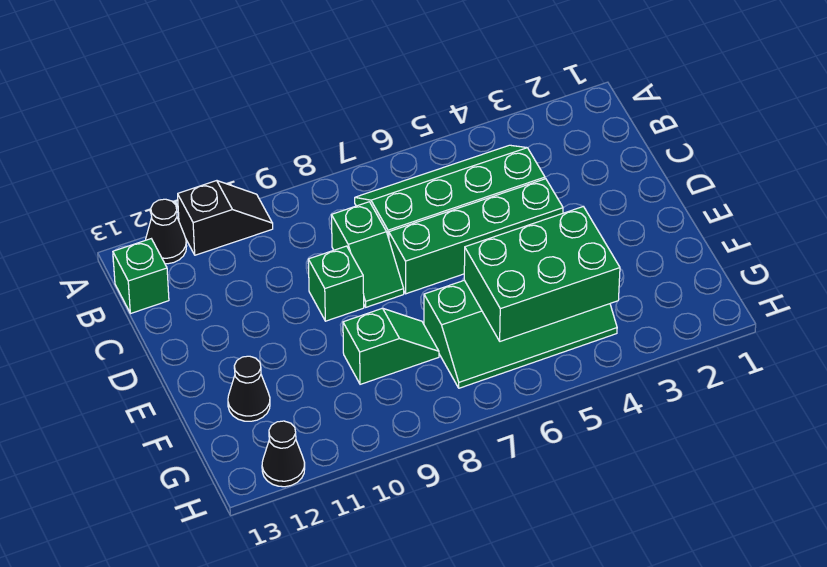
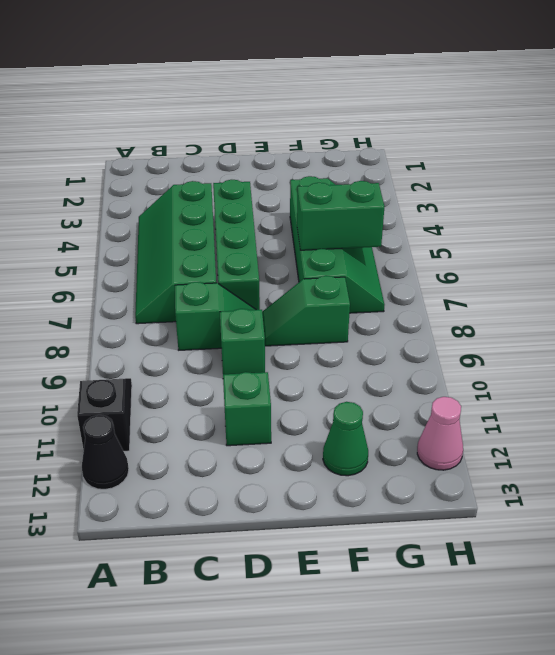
green brick B13 level 1 -> green brick D11 level 1
green brick F4:G6 level 2 -> green brick F6:G6 level 2
green slope F8:F9 level 1 top 9 -> green slope E8:F8 level 1 top F
black cone F12 level 1 -> green cone F12 level 1
black cone H12 level 1 -> pink cone H12 level 1

